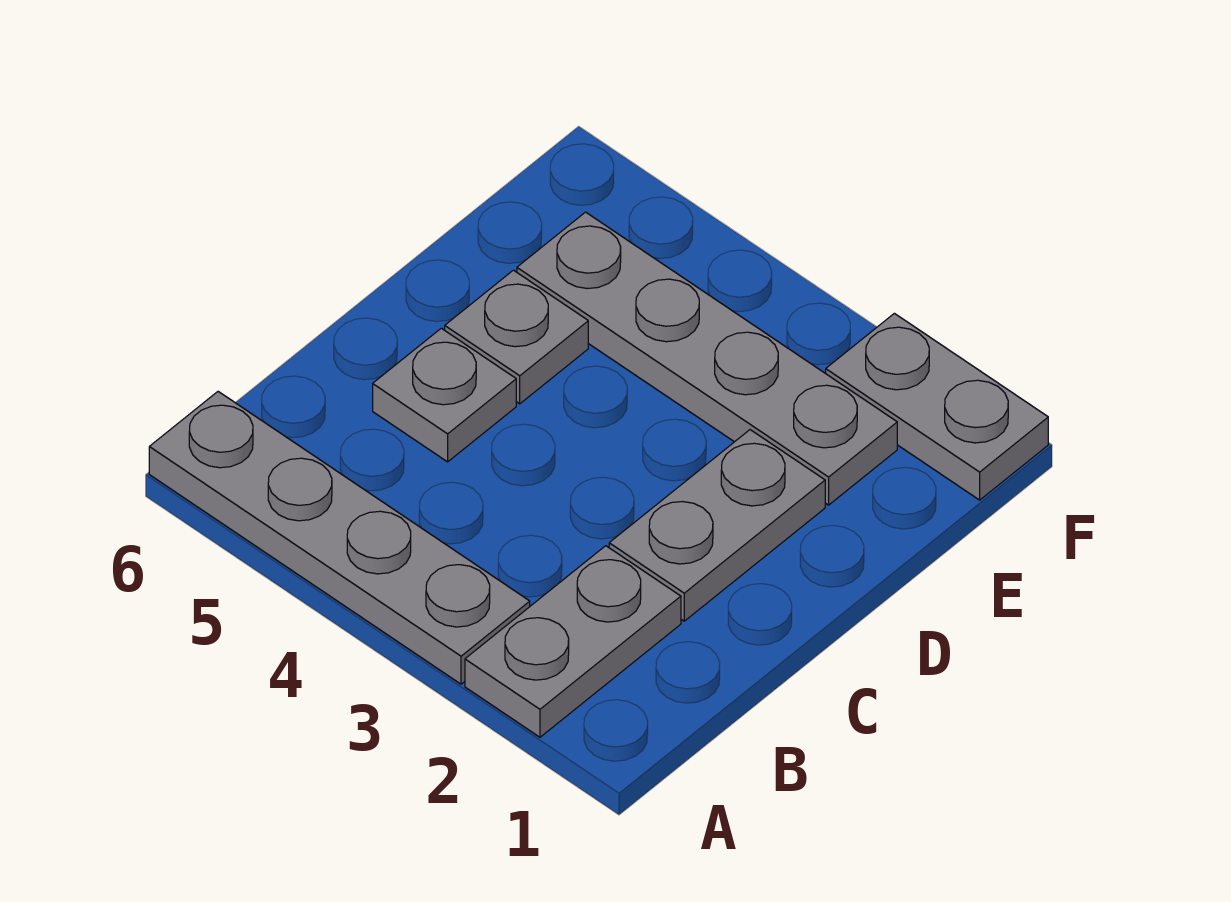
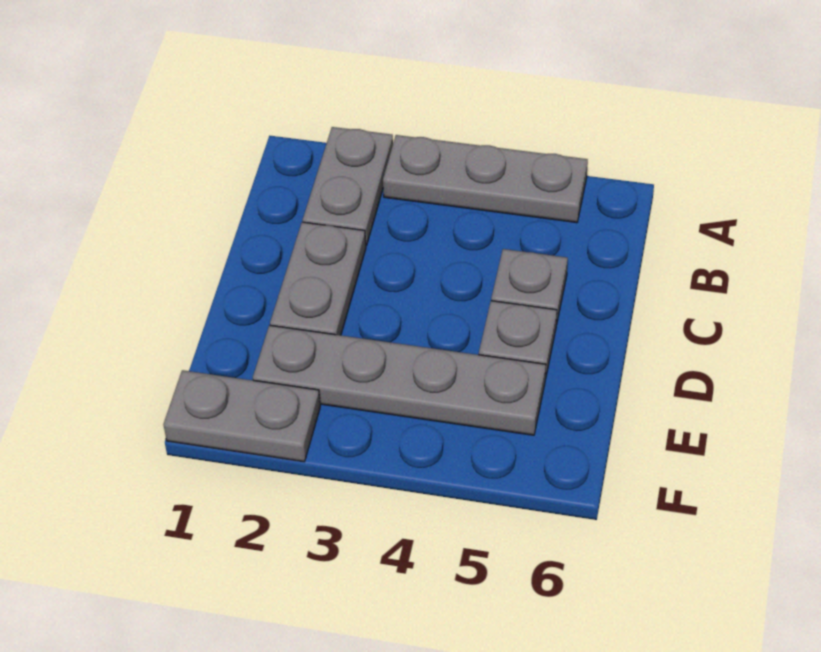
grey plate A3:A6 level 1 -> grey plate A3:A5 level 1

